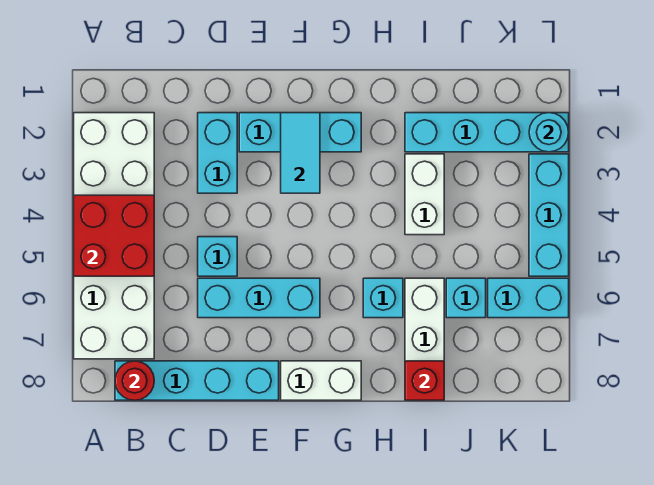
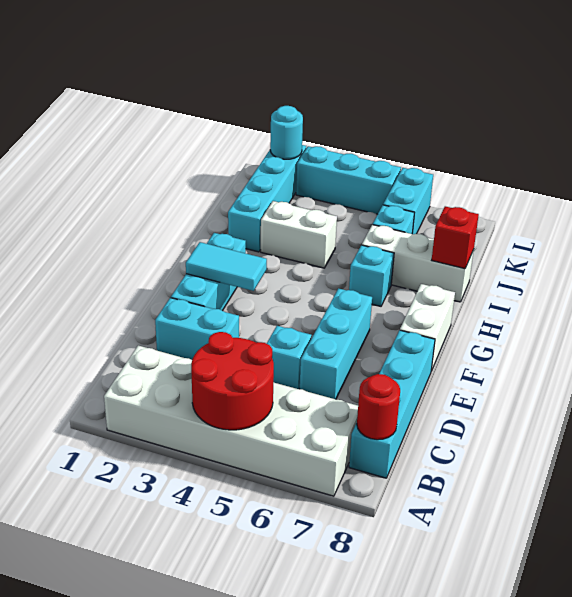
red brick A4:B5 level 2 -> red round brick A4:B5 level 2

